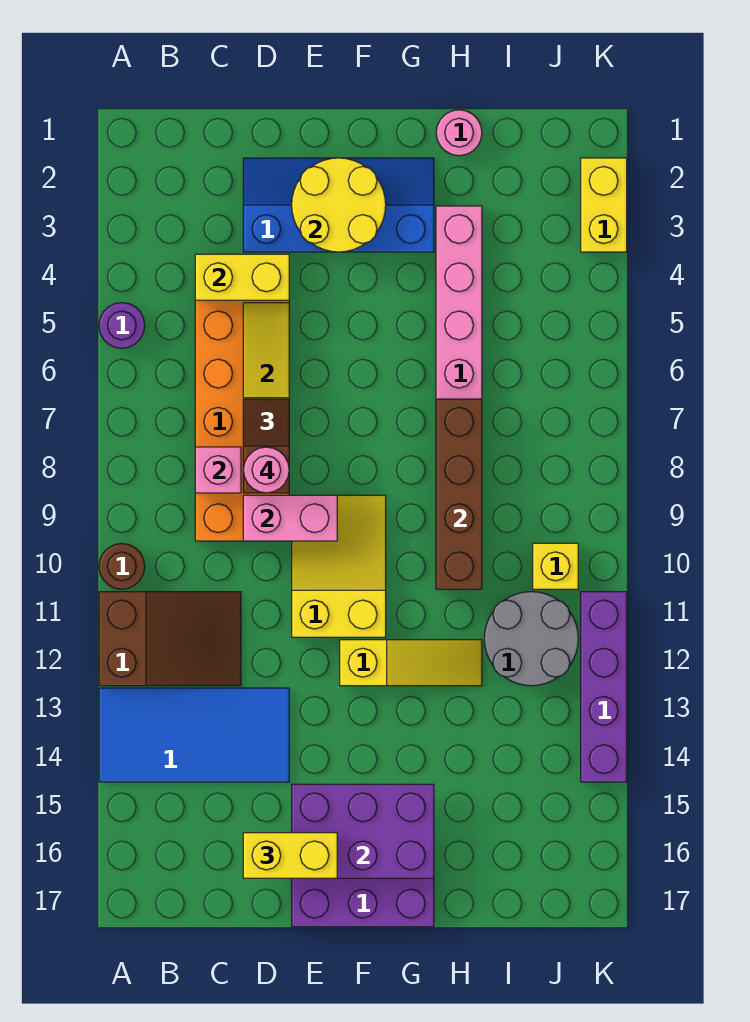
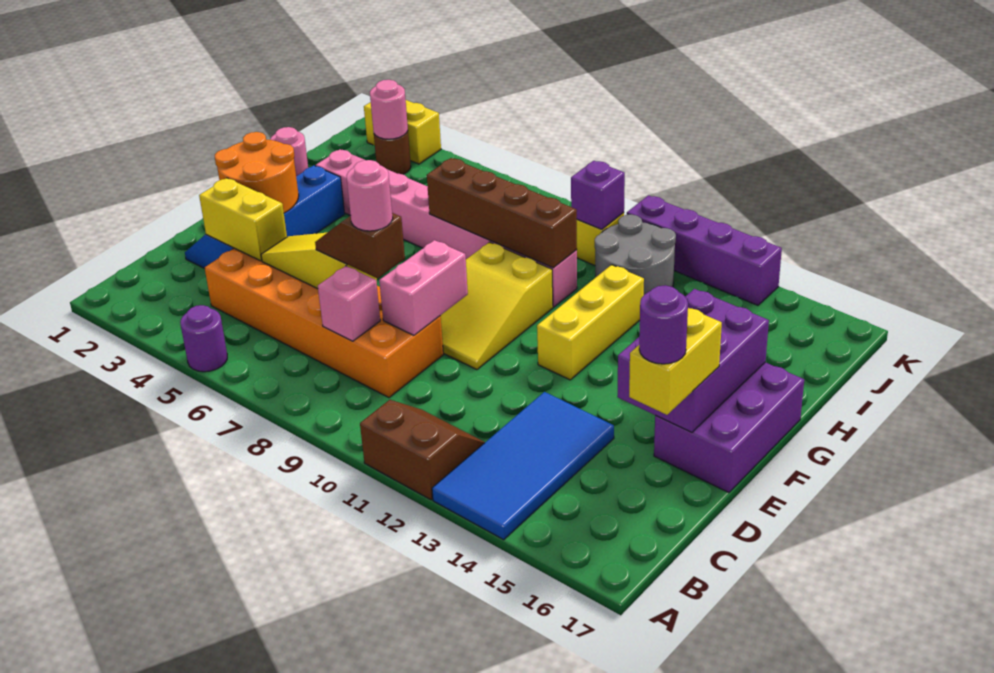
brown round brick A10 level 1 -> brown round brick J3 level 1
brown slope A11:C12 level 1 top A -> brown slope A11:B12 level 1 top A
yellow brick C4:D4 level 2 -> yellow brick D3:D4 level 2
none -> purple round brick D16 level 4
yellow round brick E2:F3 level 2 -> orange round brick E2:F3 level 2
yellow slope E9:F11 level 1 top 11 -> yellow slope E9:G10 level 1 top G
yellow slope F12:H12 level 1 top F -> yellow brick F12:H12 level 1
none -> pink round brick J3 level 2
none -> purple brick J10 level 2

